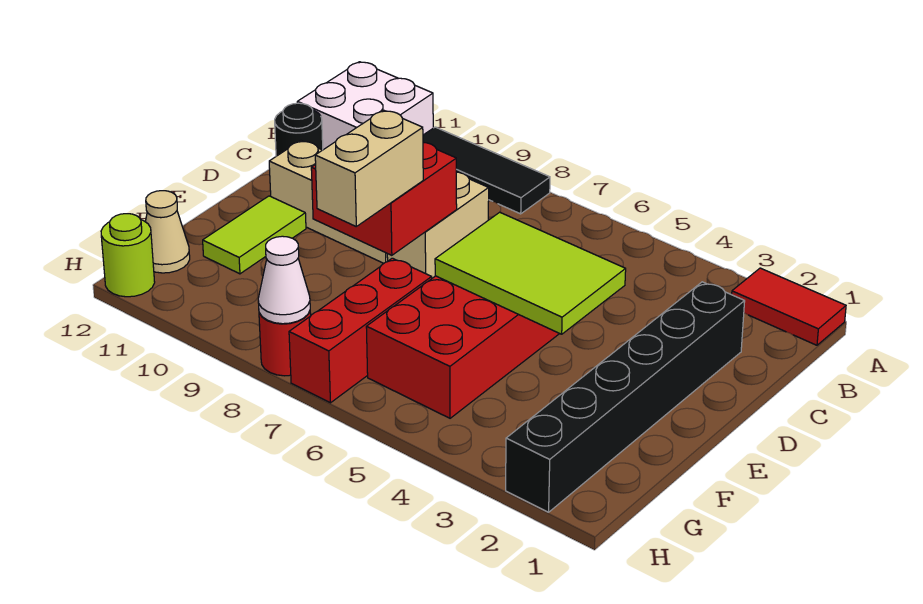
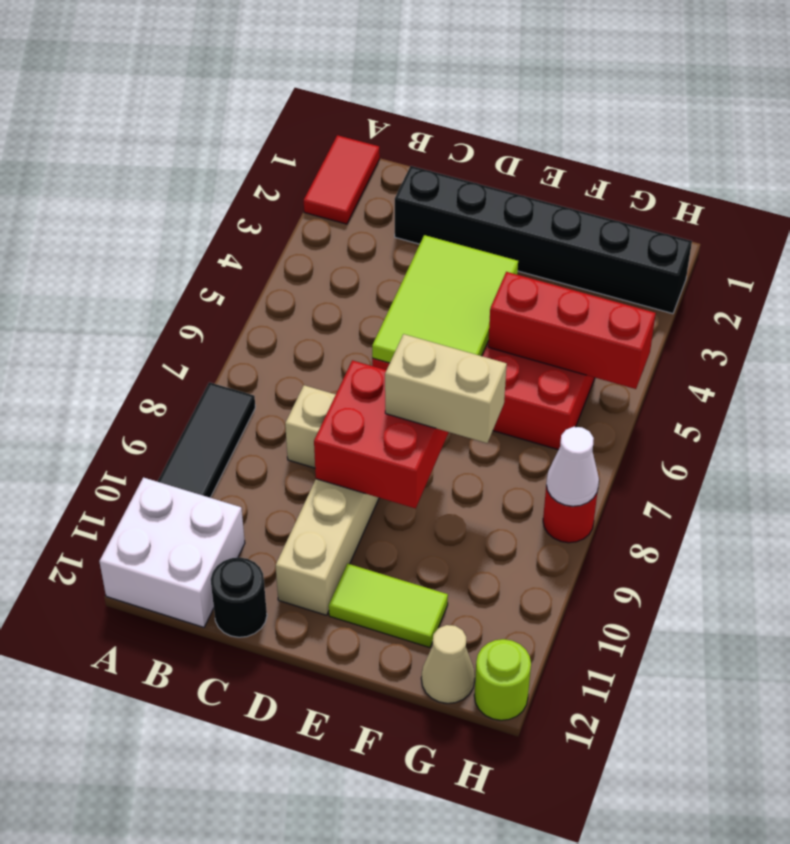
red brick F7:H7 level 1 -> red brick F5:H5 level 2

